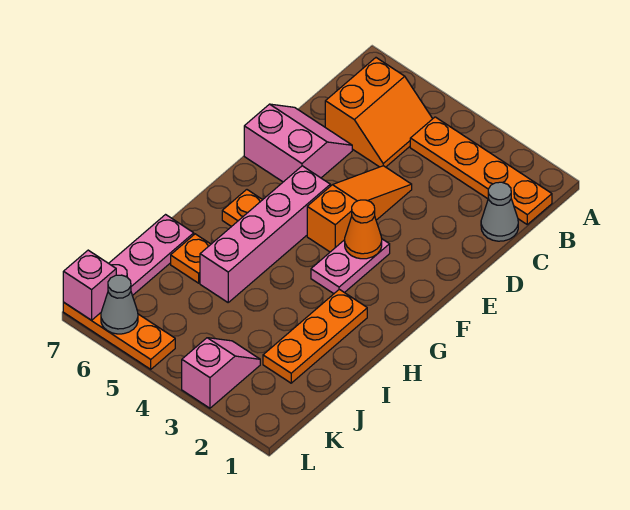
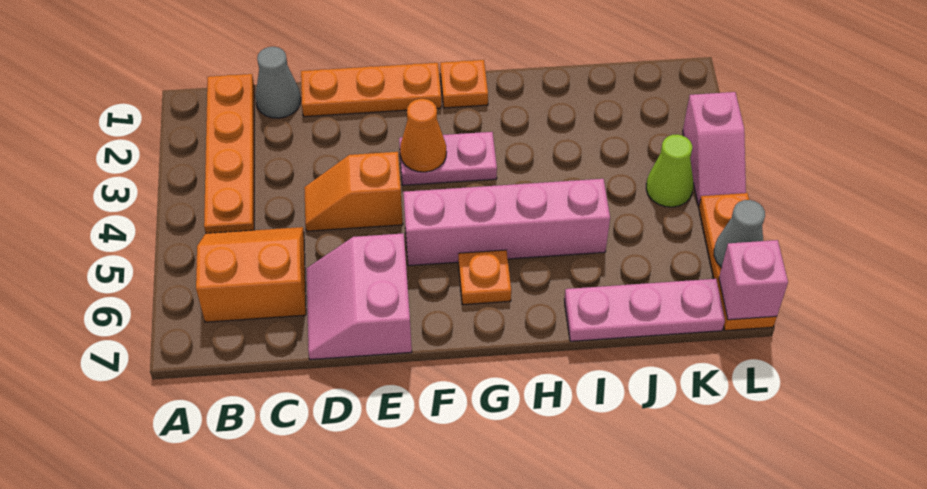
orange slope D4:F4 level 1 top F -> orange slope D4:E4 level 1 top E
orange plate H2:J2 level 1 -> orange plate D1:F1 level 1
orange plate I6 level 1 -> orange plate G1 level 1
pink slope K3:L3 level 1 top L -> pink slope L3:L4 level 1 top 3
none -> lime cone K4 level 1

